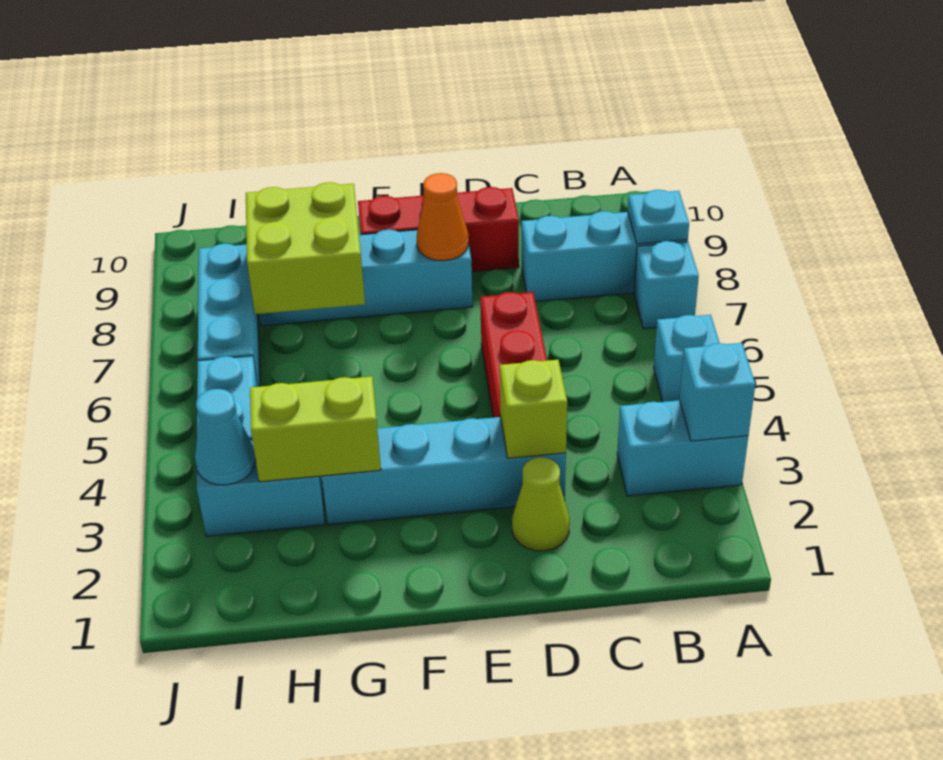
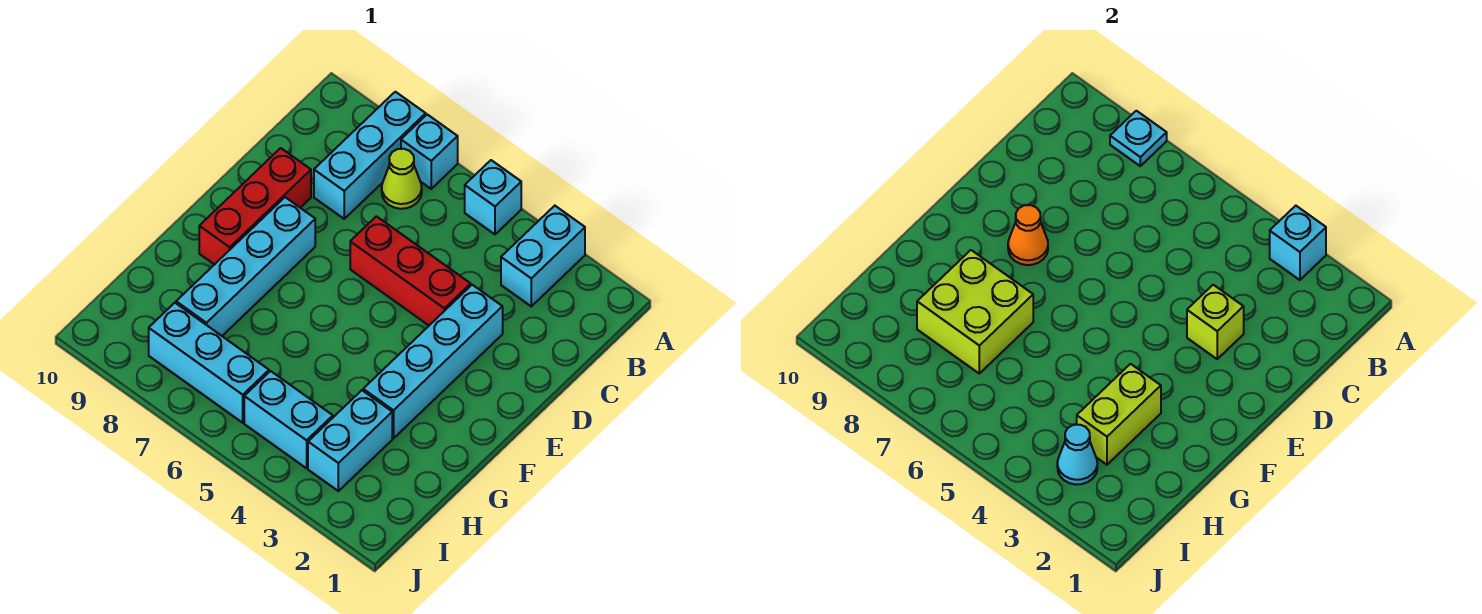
lime cone D2 level 1 -> lime cone B7 level 1

